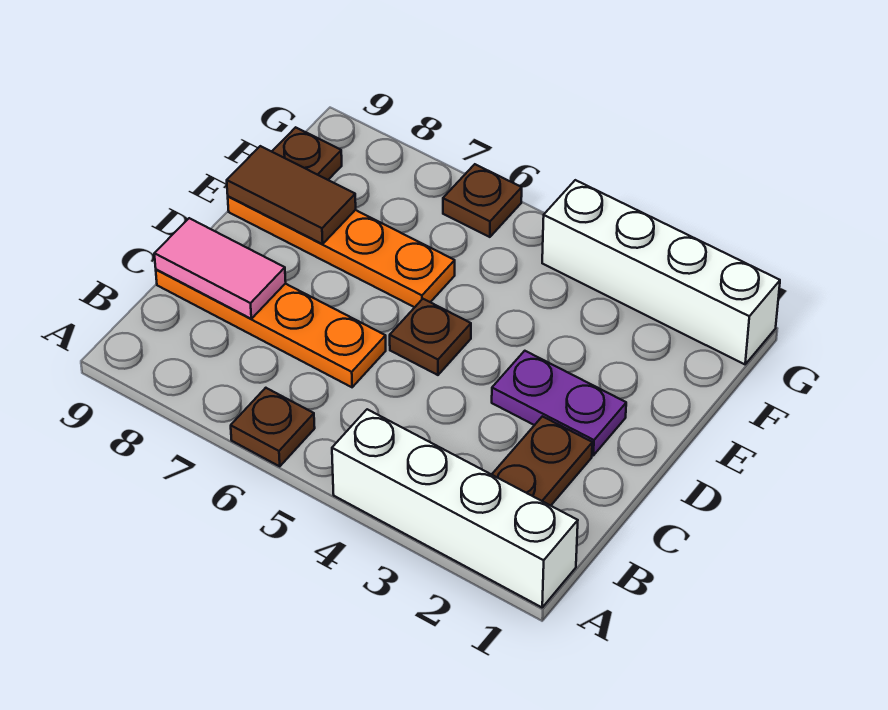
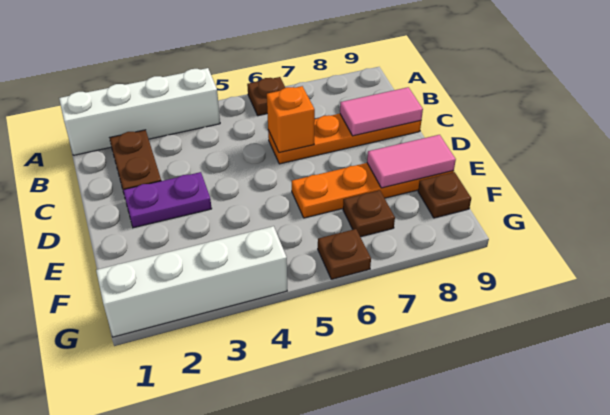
none -> orange brick C6 level 2
brown plate D5 level 1 -> brown plate F7 level 1
brown tile E8:E9 level 2 -> pink tile E8:E9 level 2

